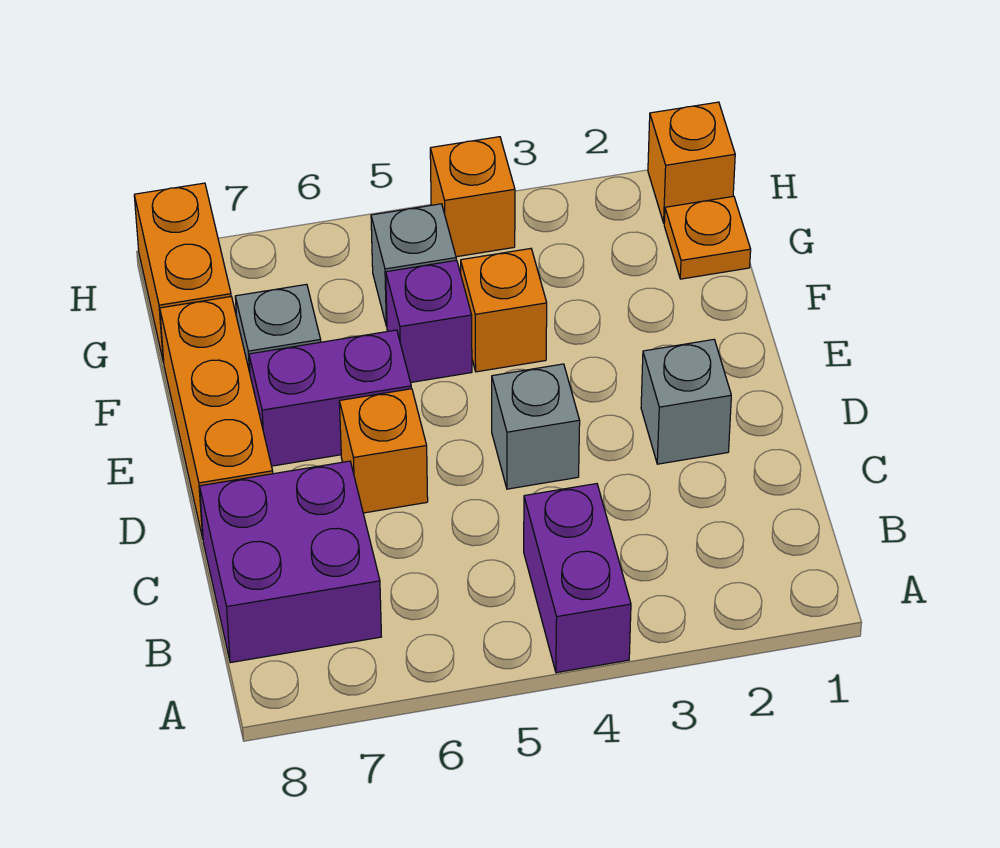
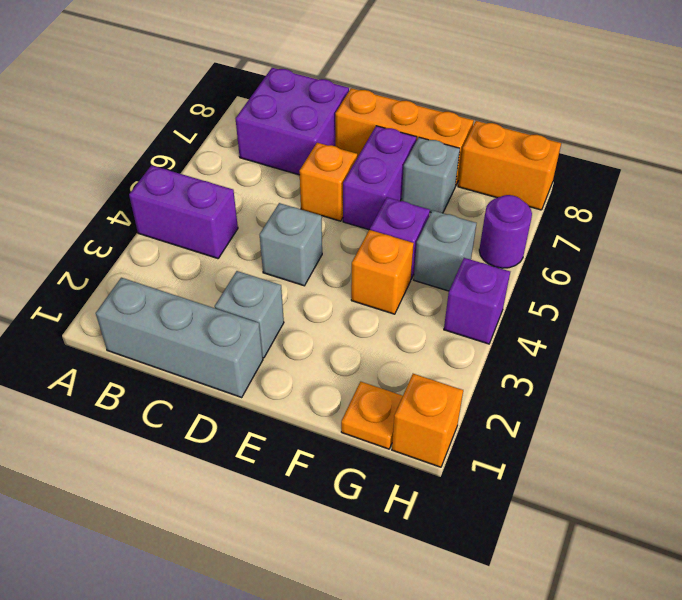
none -> grey brick B1:D1 level 1
orange brick H4 level 1 -> purple brick H4 level 1
none -> purple round brick H6 level 1

